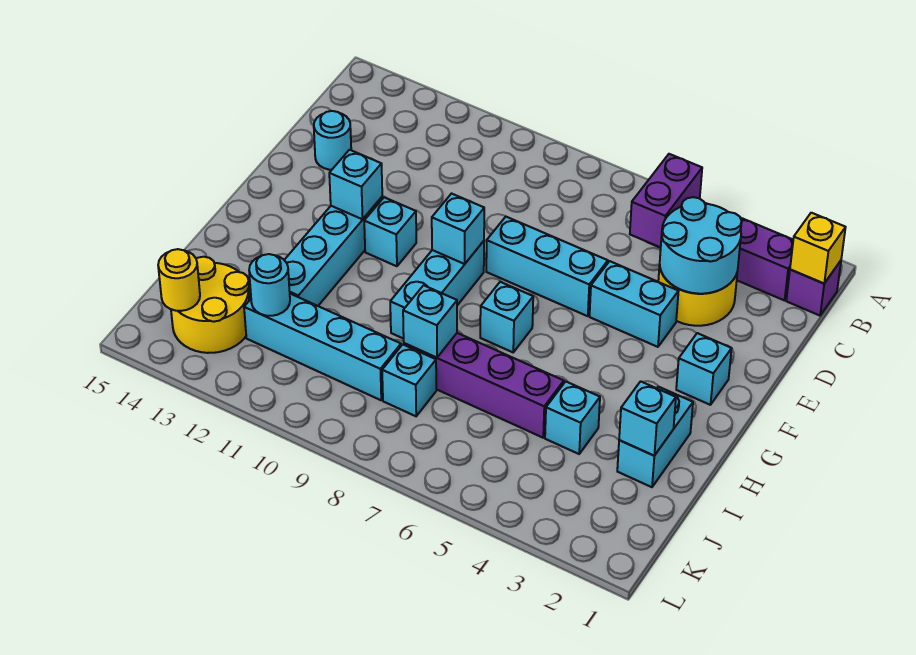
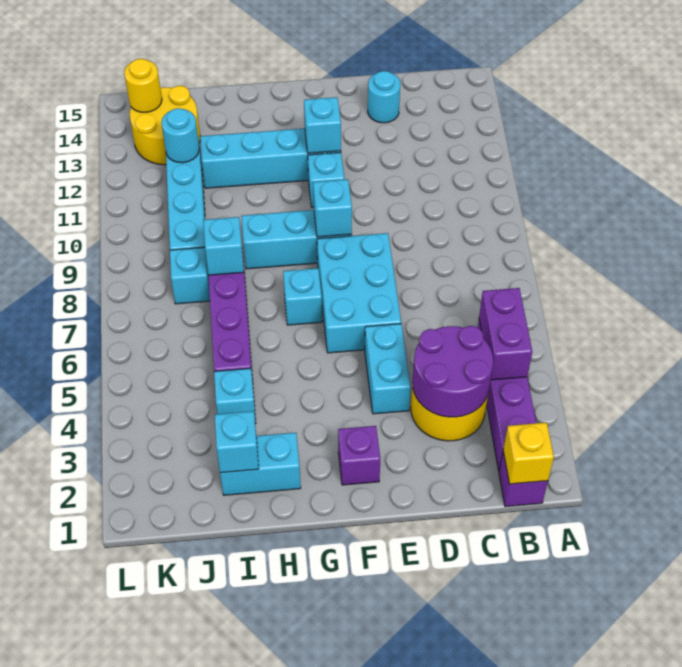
purple brick B5:C5 level 2 -> purple brick B4:B5 level 2
cyan round brick C3:D4 level 2 -> purple round brick C3:D4 level 2
cyan brick E6:E8 level 1 -> cyan brick E6:F8 level 1
cyan brick F2 level 1 -> purple brick F2 level 1

